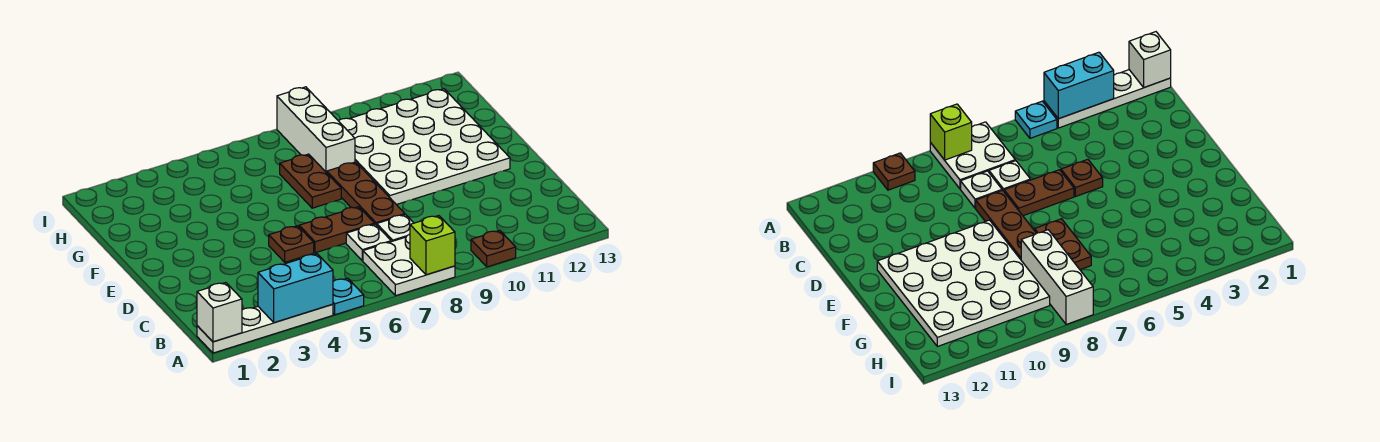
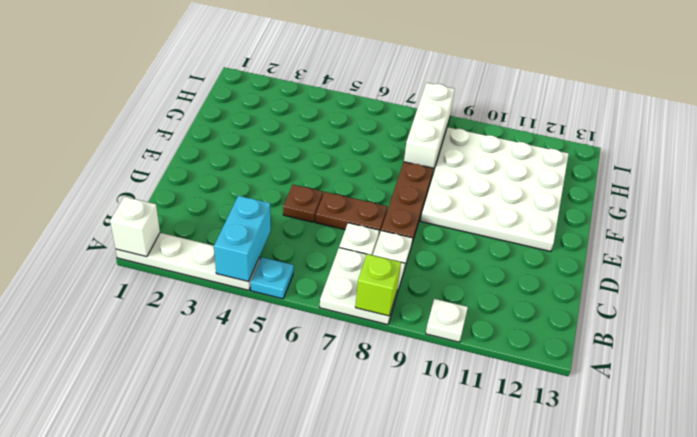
cyan brick A3:A4 level 2 -> cyan brick A4:B4 level 2
brown plate A10 level 1 -> white plate A10 level 1
brown plate F7:G7 level 1 -> none

